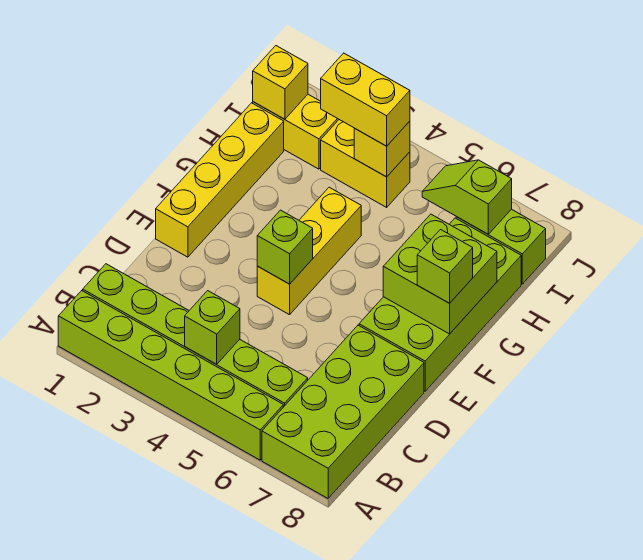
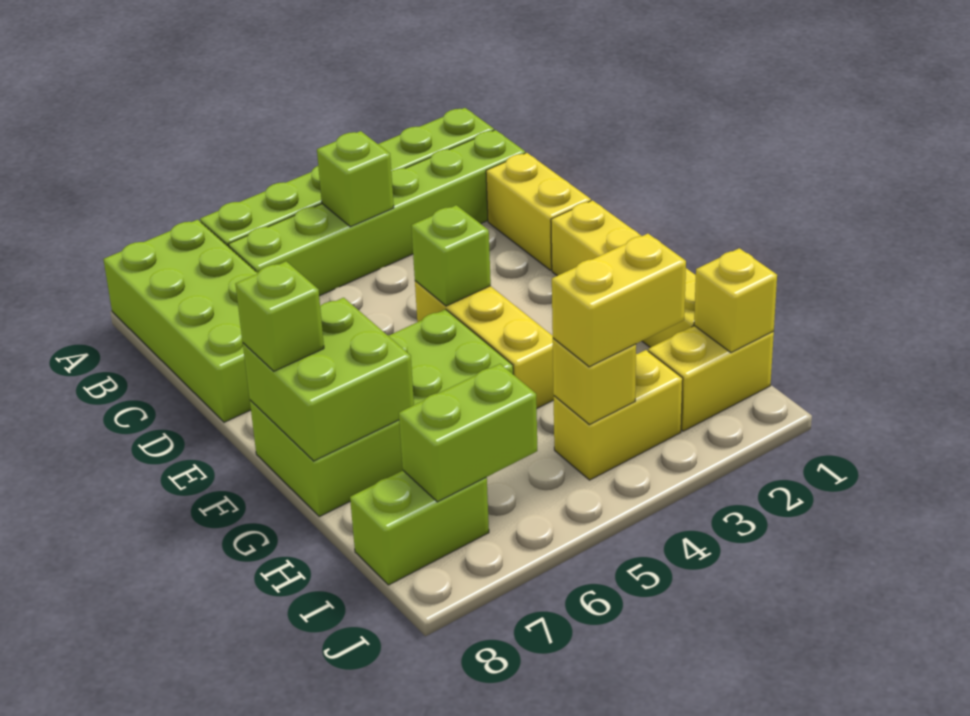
none -> yellow brick C1:D1 level 1
lime brick E7:H8 level 1 -> lime brick F5:G8 level 1
lime slope I6:I7 level 2 top 7 -> lime brick I6:I7 level 2

